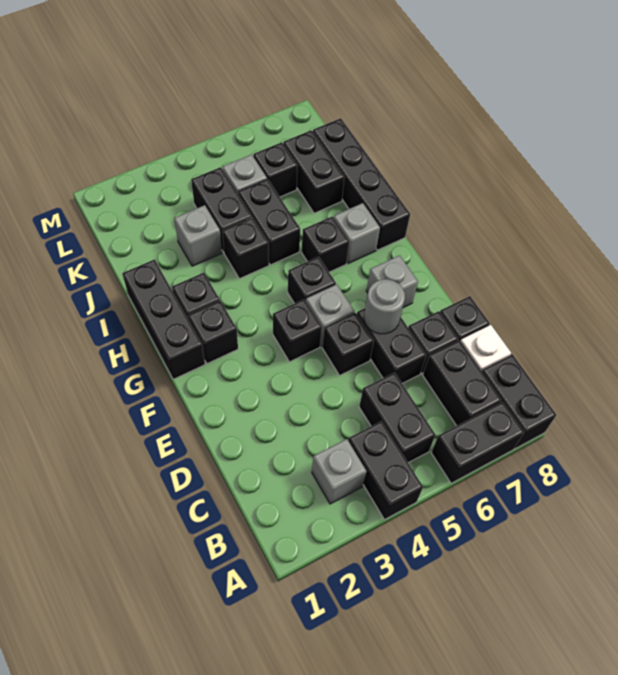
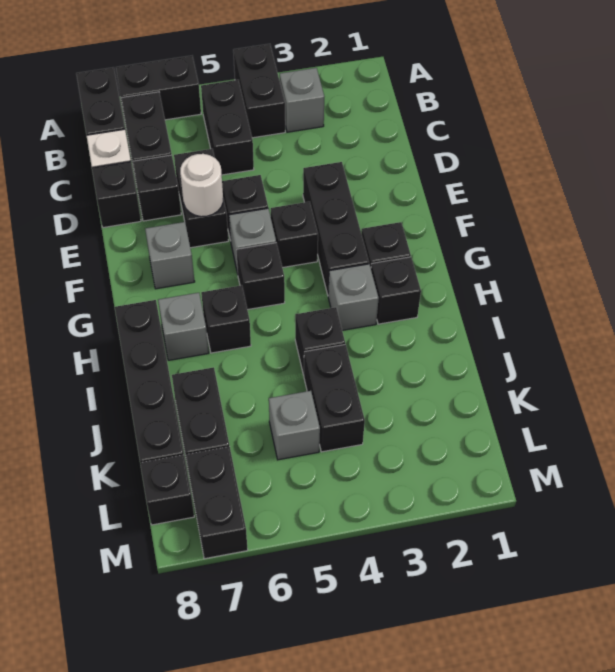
grey round brick E6 level 2 -> white round brick E6 level 2
black brick G1:I1 level 1 -> black brick E3:G3 level 1
black brick I5:J5 level 1 -> black brick L7:M7 level 1
grey brick J3 level 1 -> grey brick H3 level 1
black brick K6 level 1 -> black brick L8 level 1

